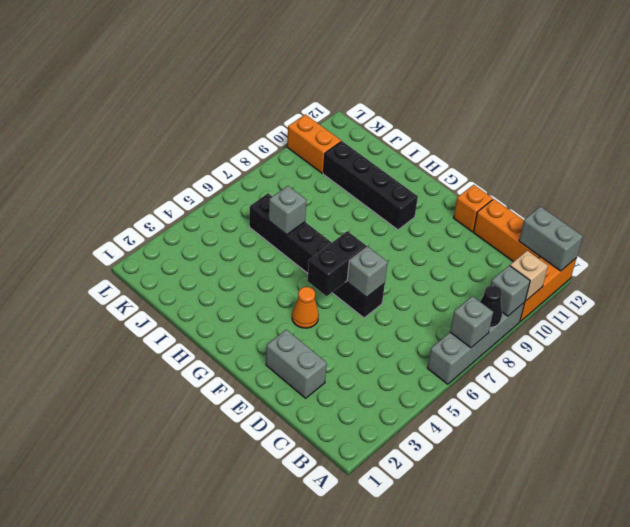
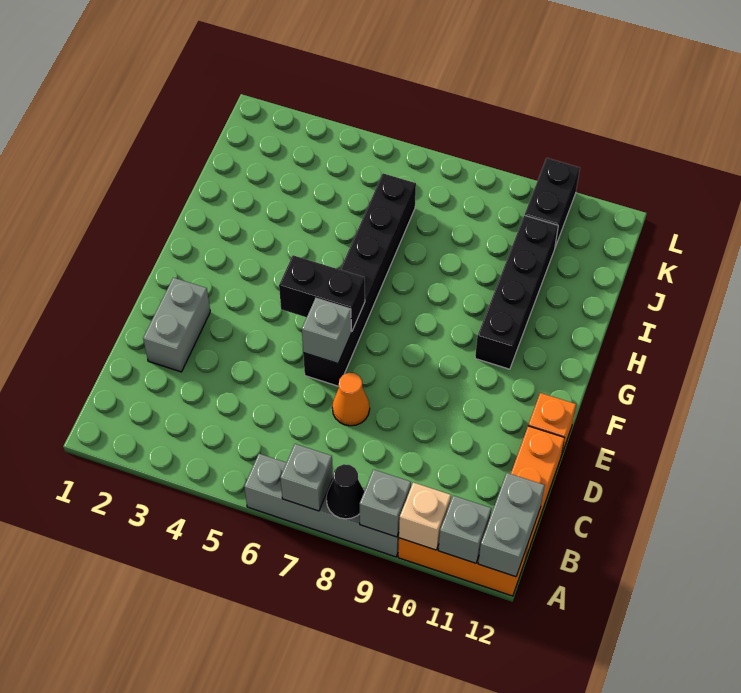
orange cone F4 level 1 -> orange cone D7 level 1
grey brick I6 level 2 -> grey brick A11 level 2
orange brick K10:L10 level 1 -> black brick K10:L10 level 1

